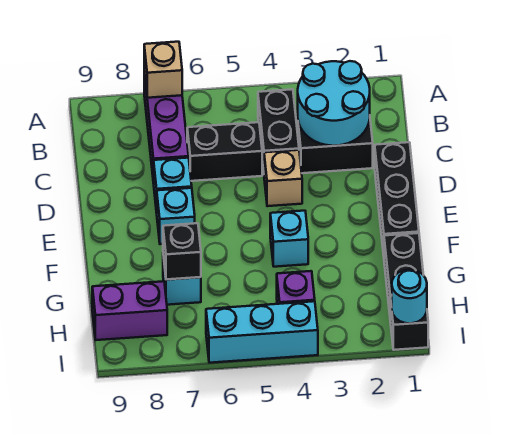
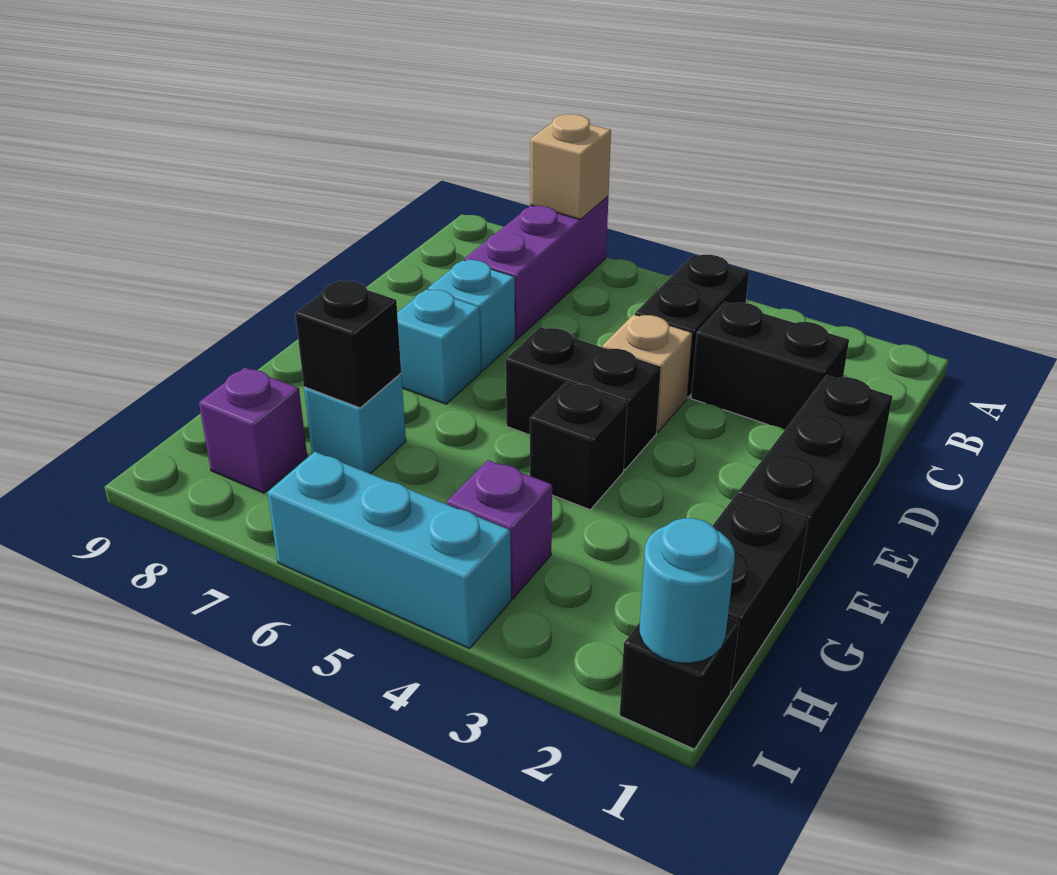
cyan round brick B2:C3 level 2 -> none
black brick C5:C6 level 1 -> black brick E4:E5 level 1
cyan brick F4 level 1 -> black brick F4 level 1
purple brick H8:H9 level 1 -> purple brick H8 level 1

